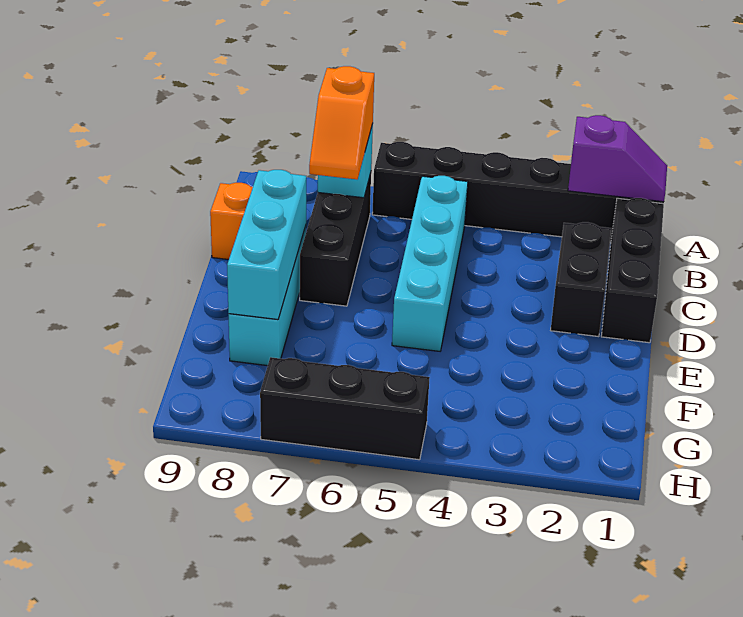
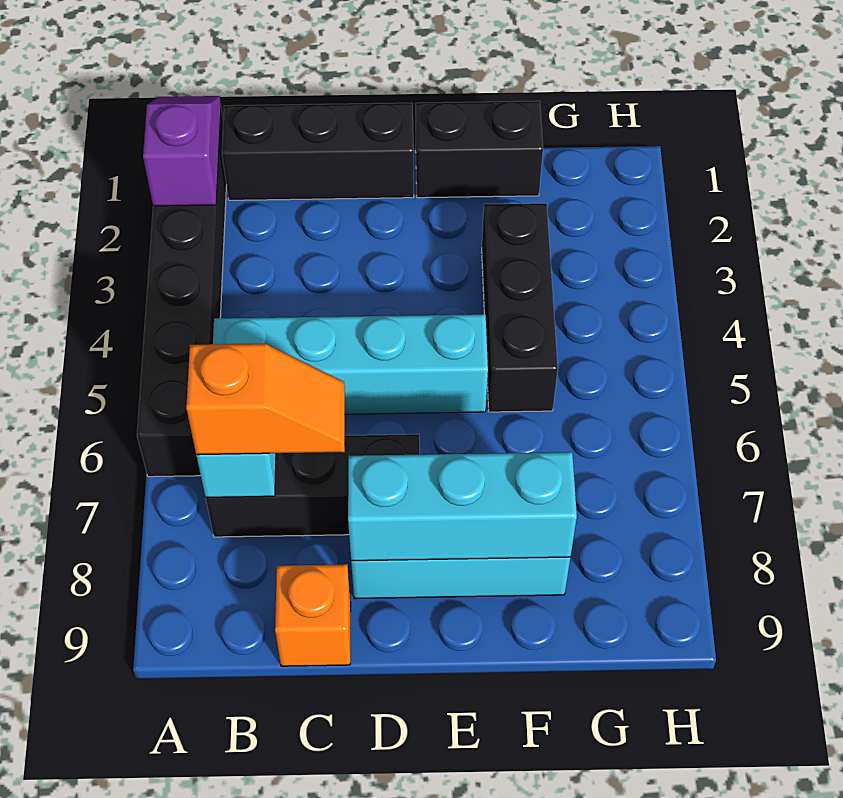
black brick C2:D2 level 1 -> black brick E1:F1 level 1
black brick H5:H7 level 1 -> black brick F3:F5 level 1

